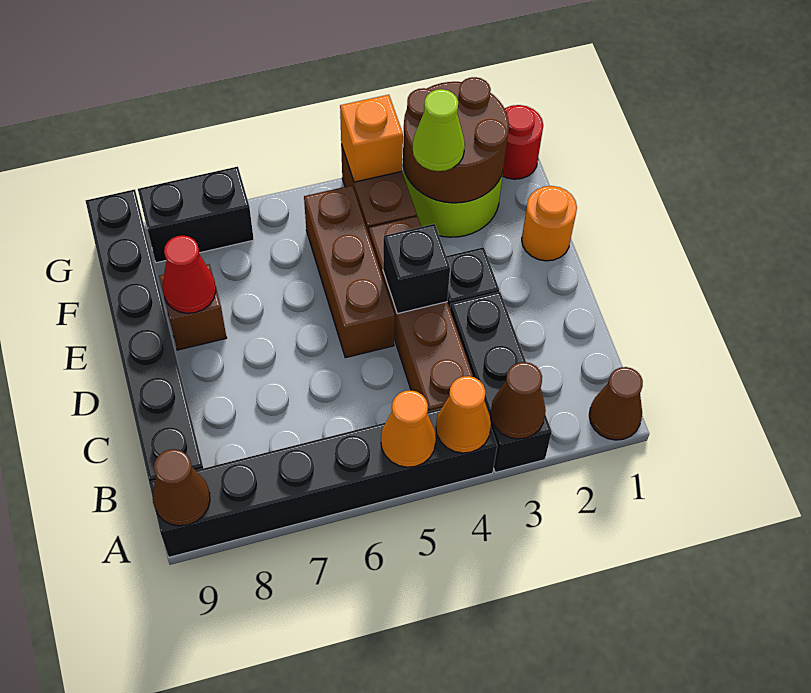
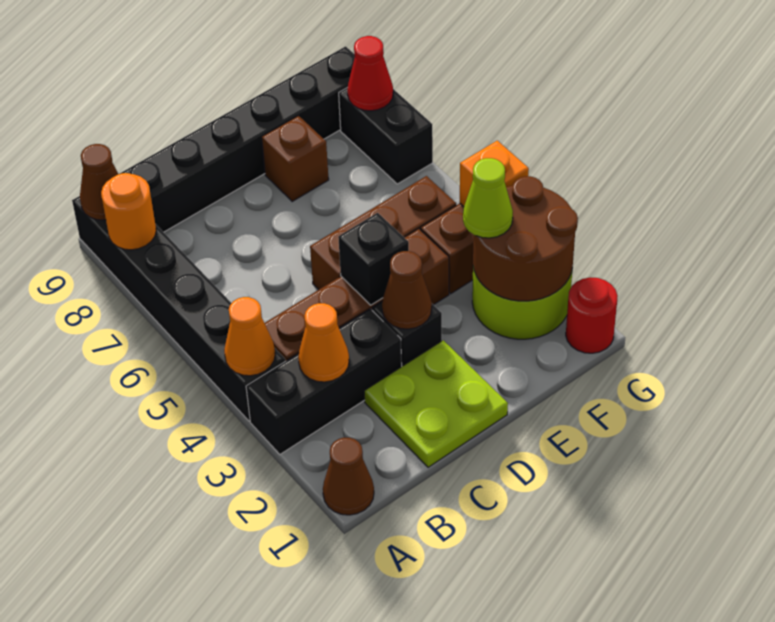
brown cone A3 level 2 -> brown cone D3 level 2
orange cone A5 level 2 -> orange cone B3 level 2
none -> lime plate C1:D2 level 1
orange round brick E1 level 1 -> orange round brick A8 level 2
red cone E8 level 2 -> red cone G8 level 2

